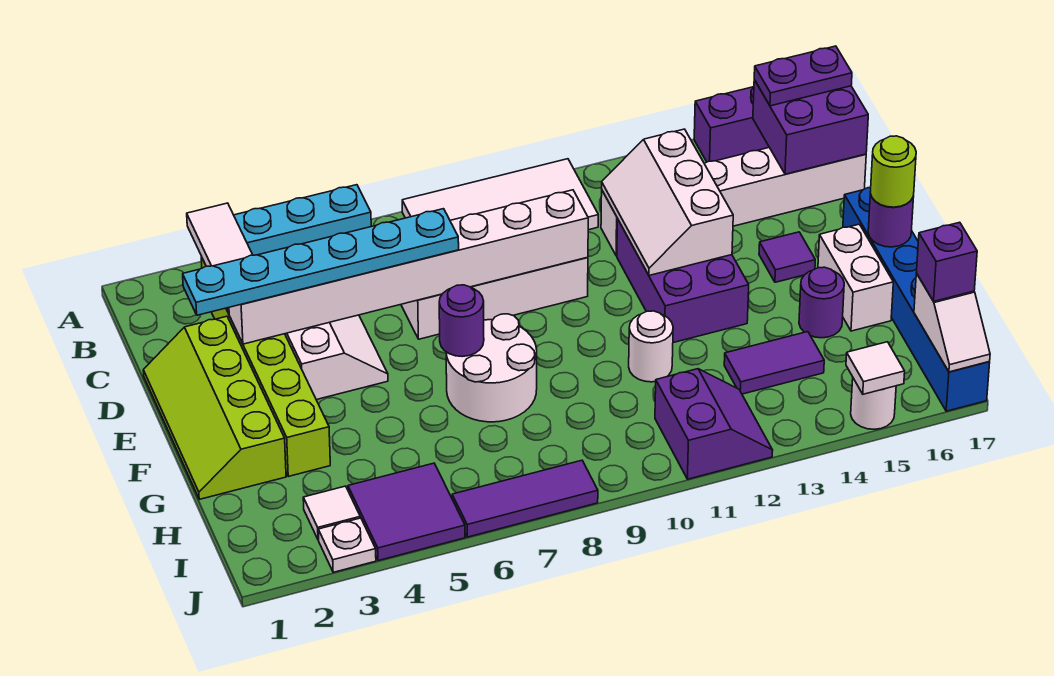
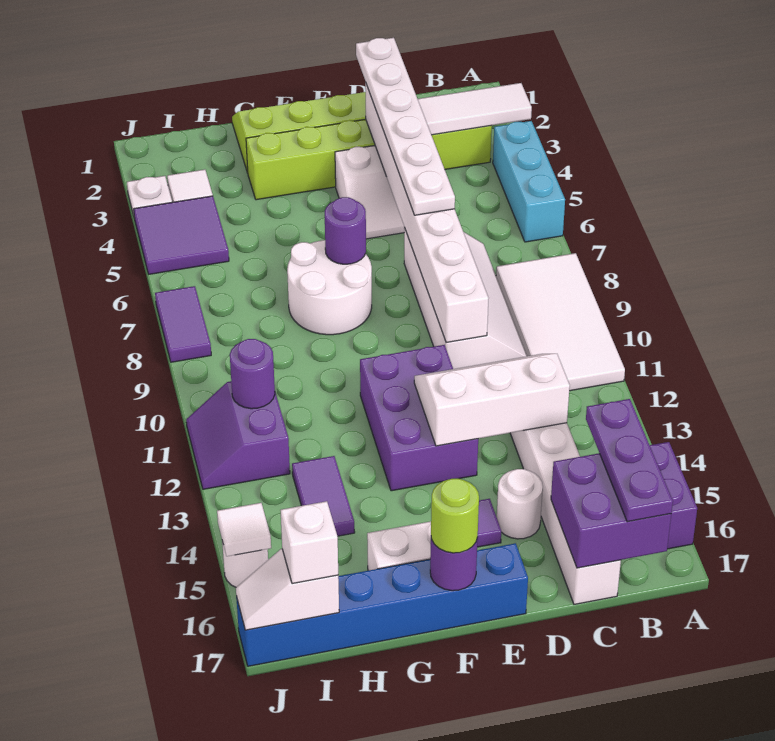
purple plate B16:B17 level 3 -> purple plate B15:B17 level 3
cyan plate D2:D7 level 3 -> white plate D2:D7 level 3
purple brick D12:F13 level 1 -> purple brick E11:F13 level 1
white round brick G11 level 1 -> white round brick D15 level 1
purple round brick G15 level 1 -> purple round brick I11 level 2
purple slope I11:J12 level 1 top 11 -> purple slope I11:J12 level 1 top I
purple brick I17 level 3 -> white brick I17 level 3
purple tile J6:J8 level 1 -> purple tile J7:J8 level 1

